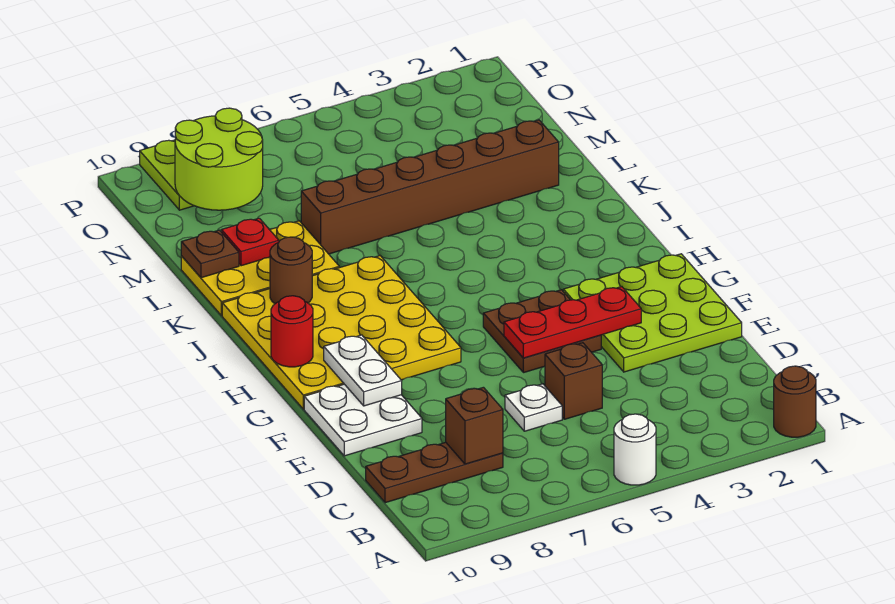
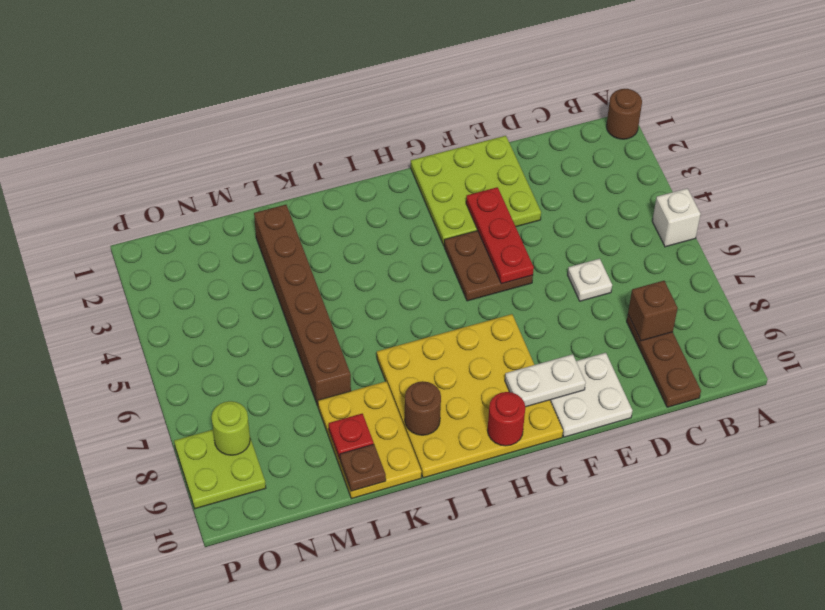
white round brick A5 level 1 -> white brick A5 level 1
brown brick D5 level 1 -> none
lime round brick N8:O9 level 2 -> lime round brick O8 level 2

